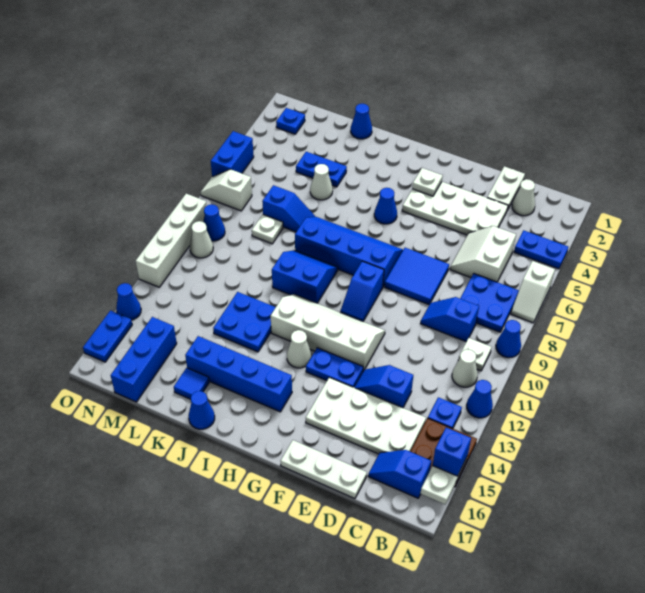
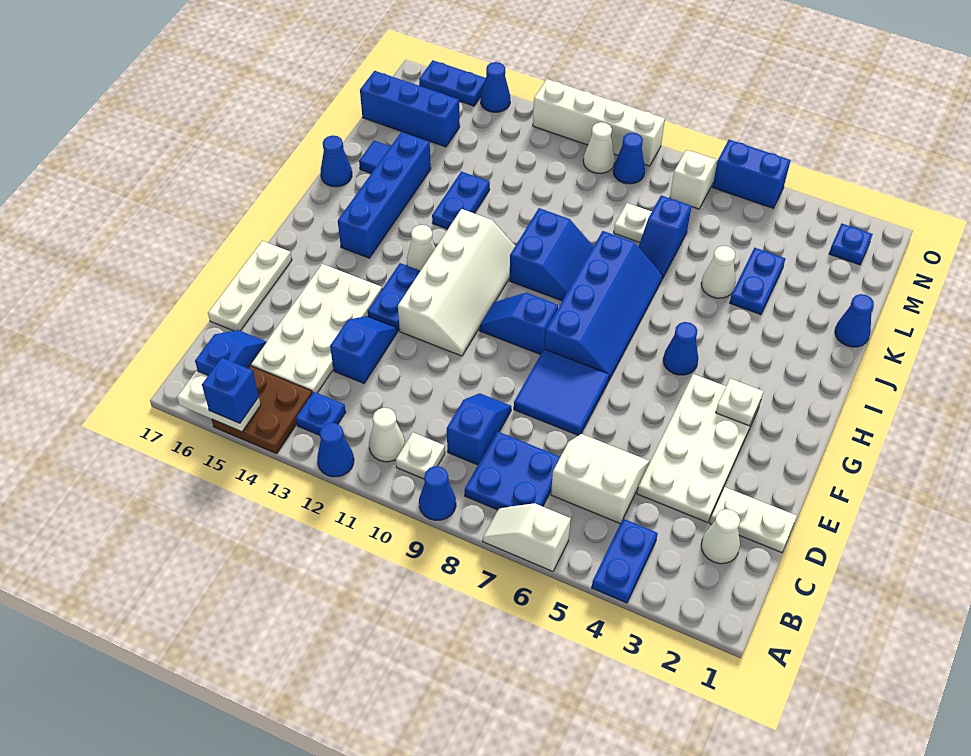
blue plate J12:K13 level 1 -> blue plate J13:K13 level 1

